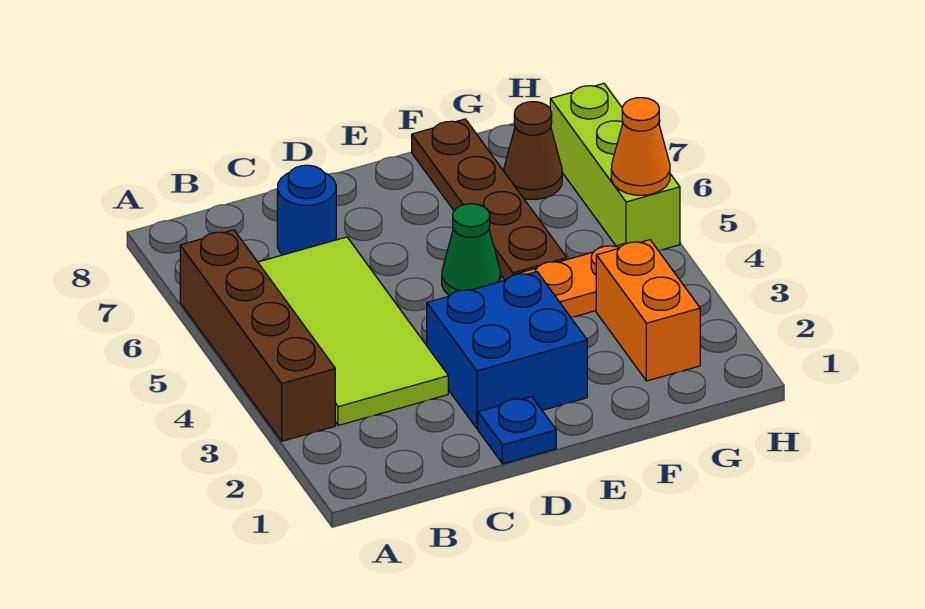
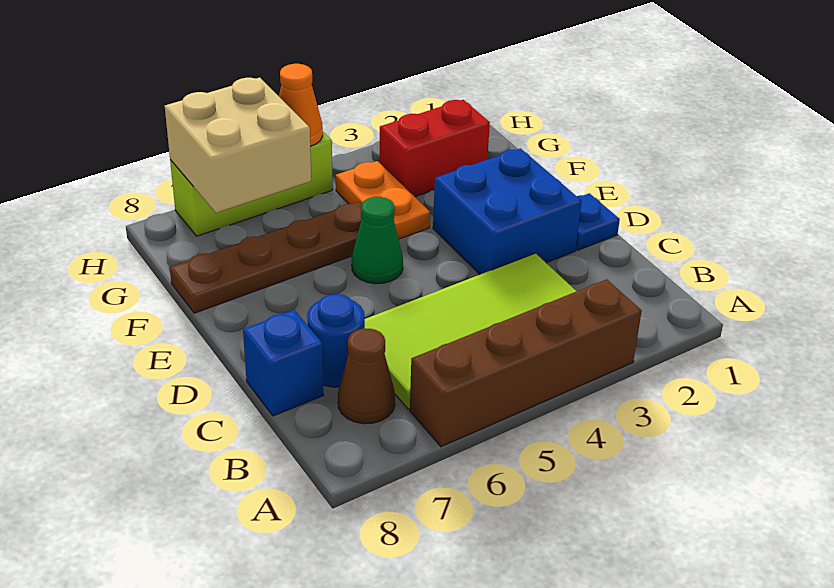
none -> blue brick C8 level 1
orange brick G2:G3 level 1 -> red brick G2:G3 level 1
none -> tan brick G6:H7 level 2
brown cone G7 level 1 -> brown cone B7 level 1

